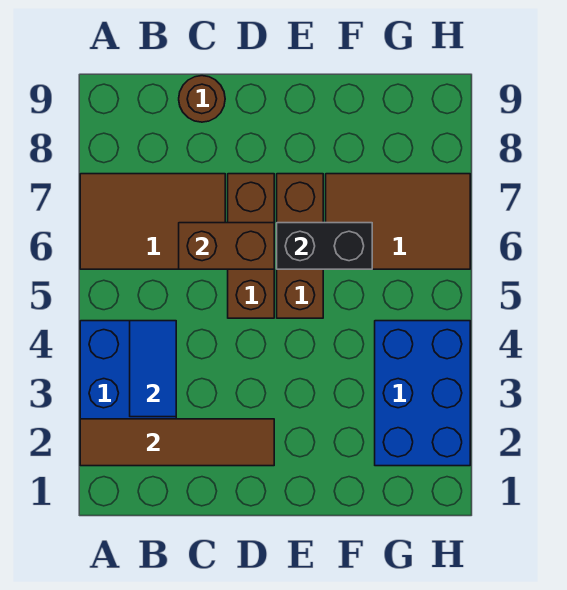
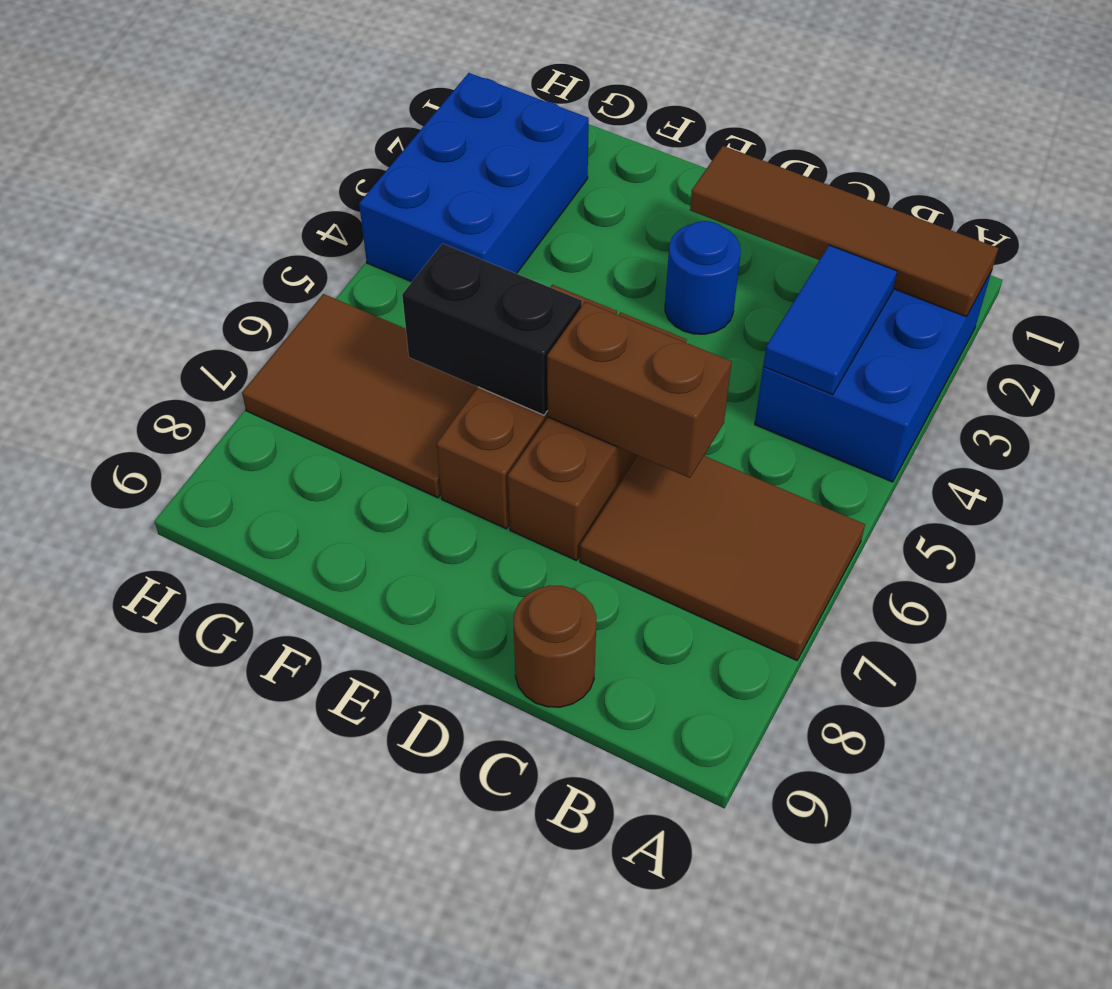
none -> blue round brick D3 level 1

